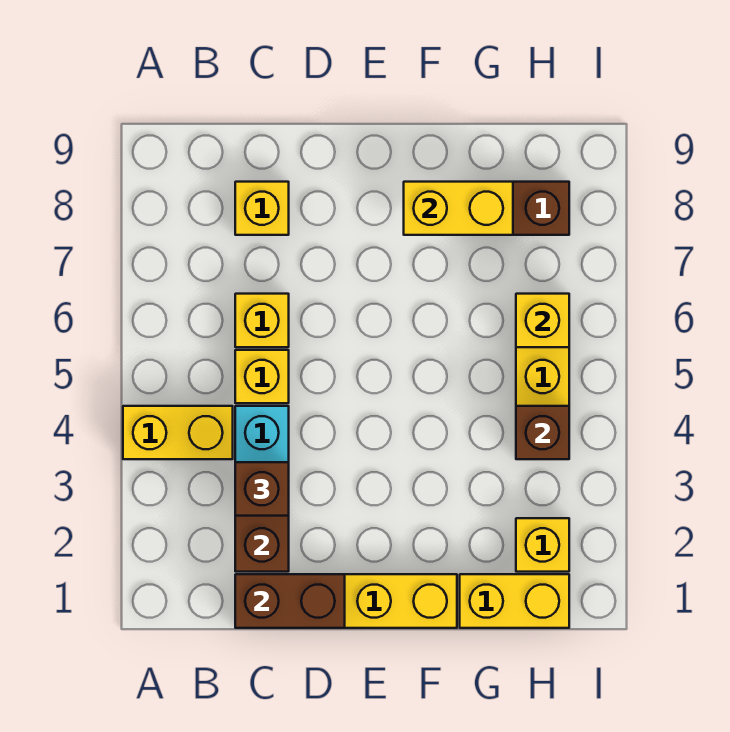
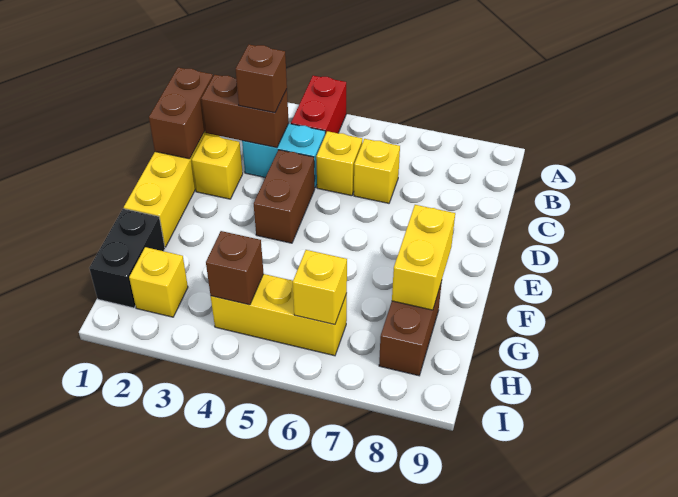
yellow brick A4:B4 level 1 -> red brick A4:B4 level 1
yellow brick C8 level 1 -> yellow brick D2 level 1
none -> brown brick D4:E4 level 1
yellow brick G1:H1 level 1 -> black brick G1:H1 level 1

